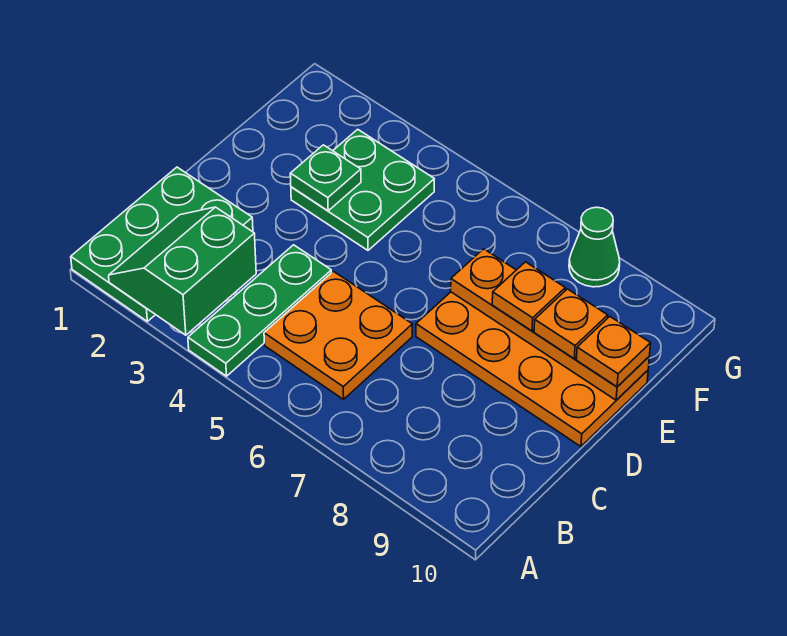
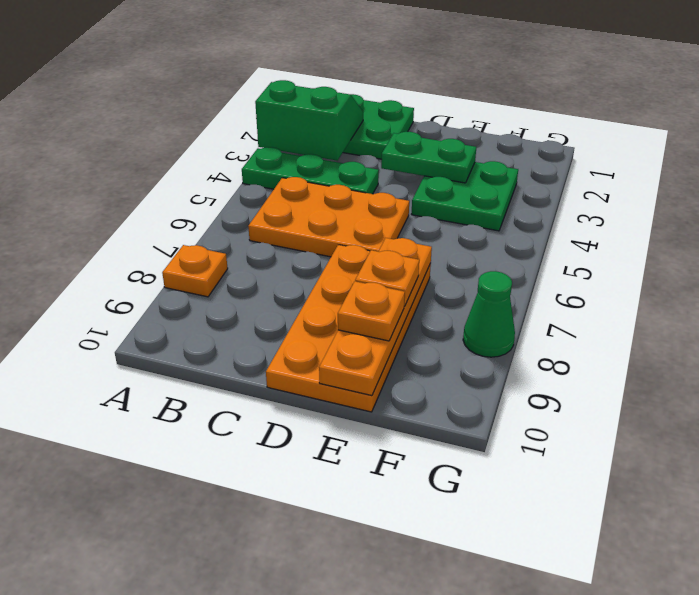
orange plate B5:C6 level 1 -> orange plate B5:D6 level 1
green plate E3 level 2 -> green plate D3:E3 level 2
orange plate E10 level 3 -> orange plate A8 level 1

